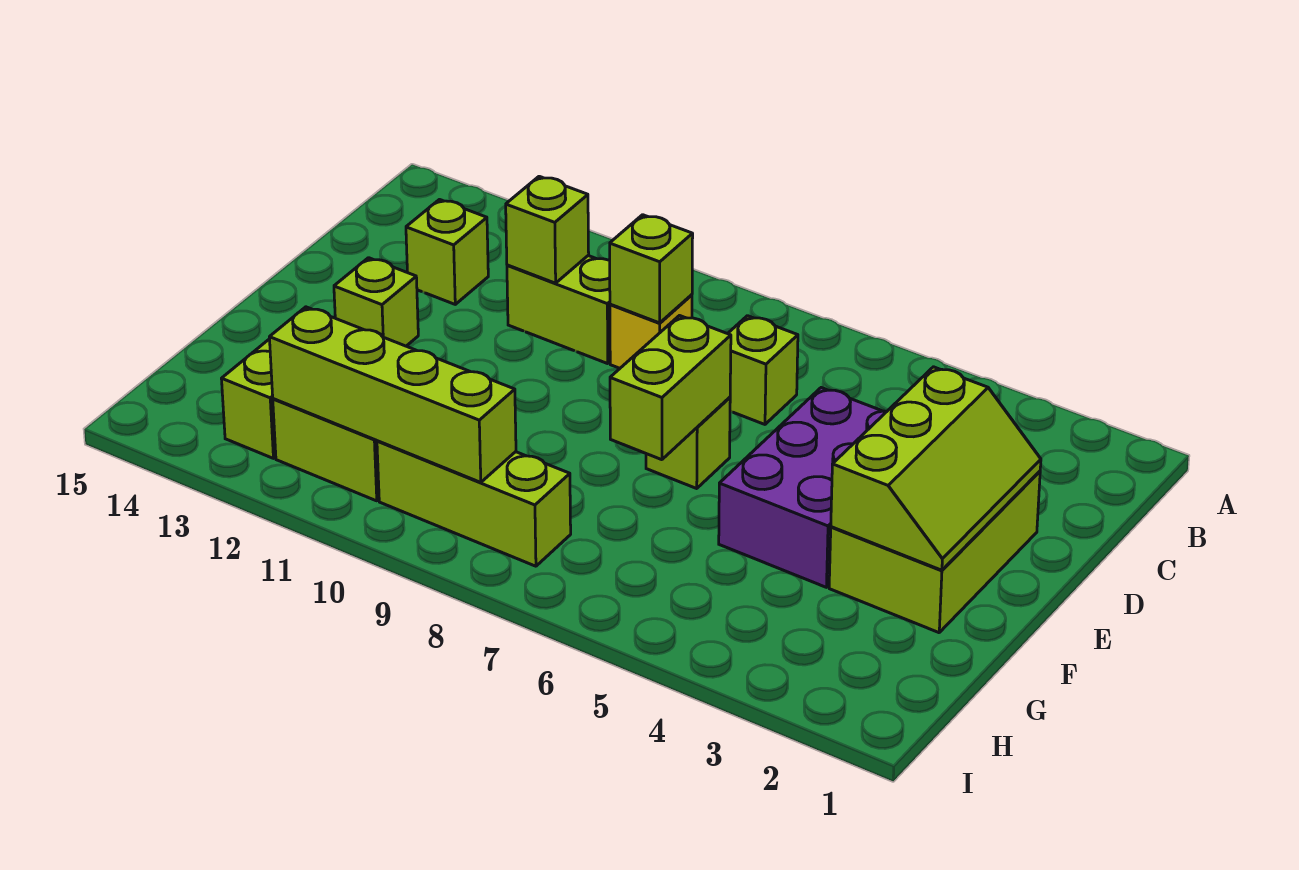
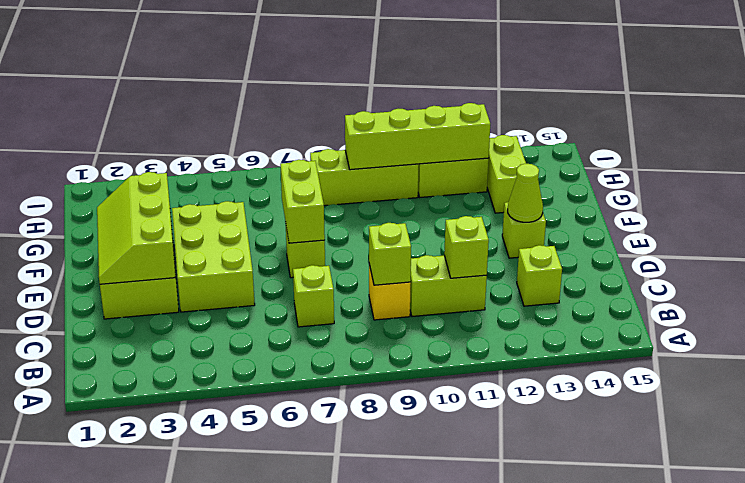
purple brick D4:F5 level 1 -> lime brick D4:F5 level 1
none -> lime cone E13 level 2

